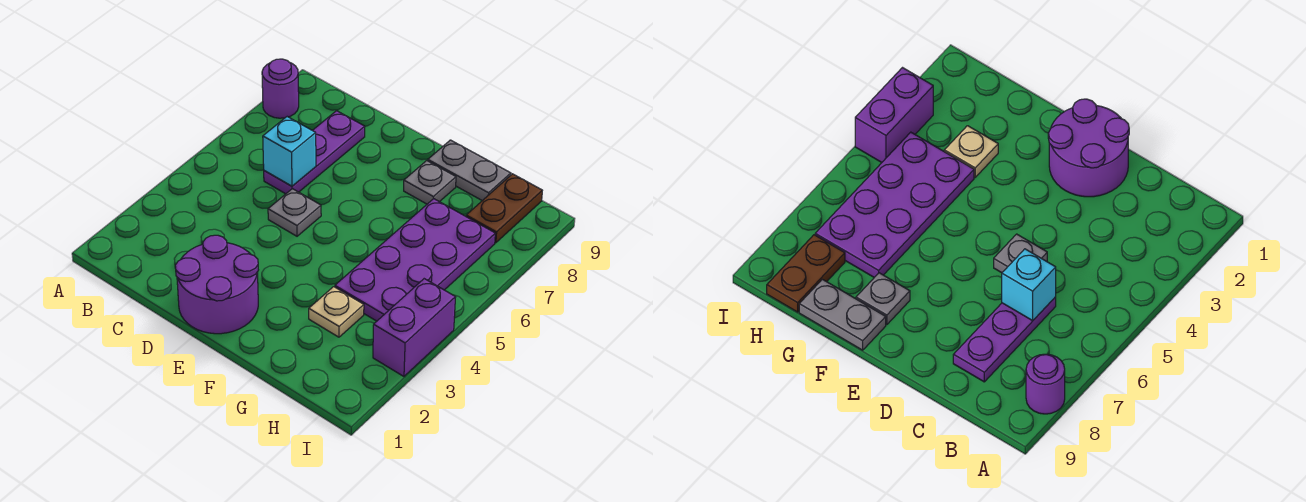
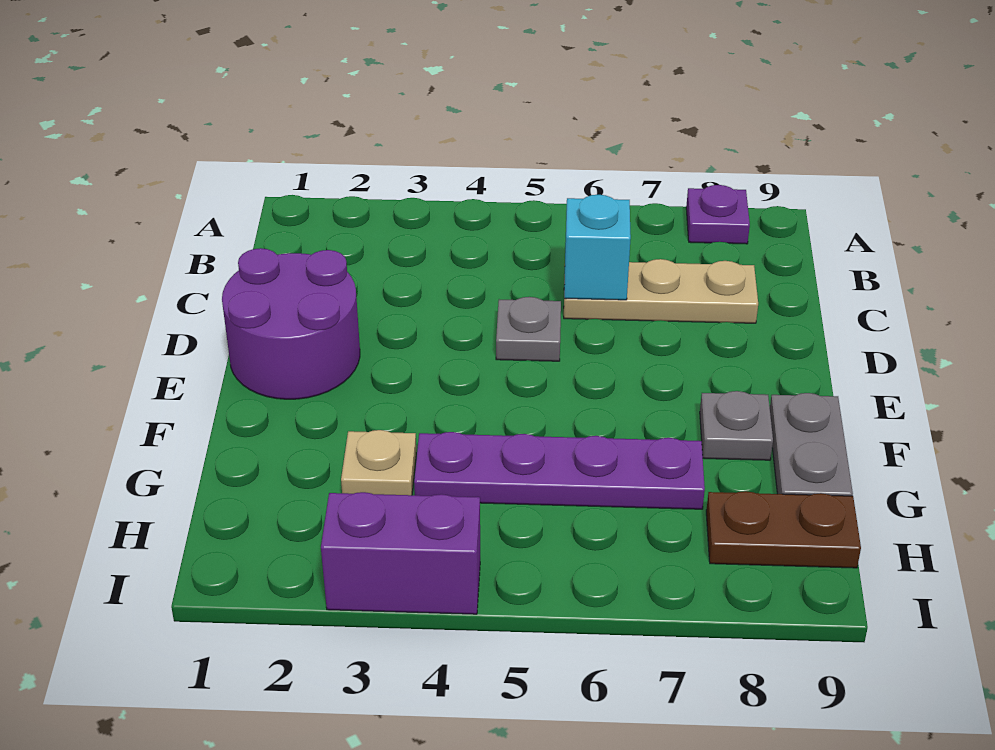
purple round brick A8 level 1 -> purple plate A8 level 1
purple plate C6:C8 level 1 -> tan plate C6:C8 level 1
purple plate G4:H7 level 1 -> purple plate G4:G7 level 1

